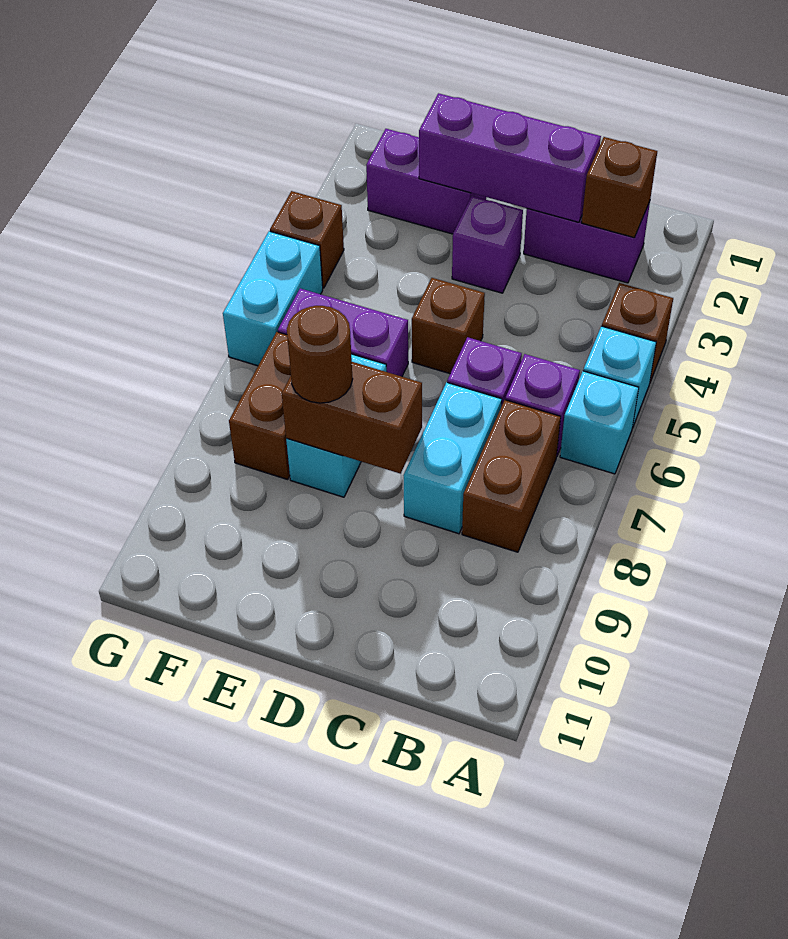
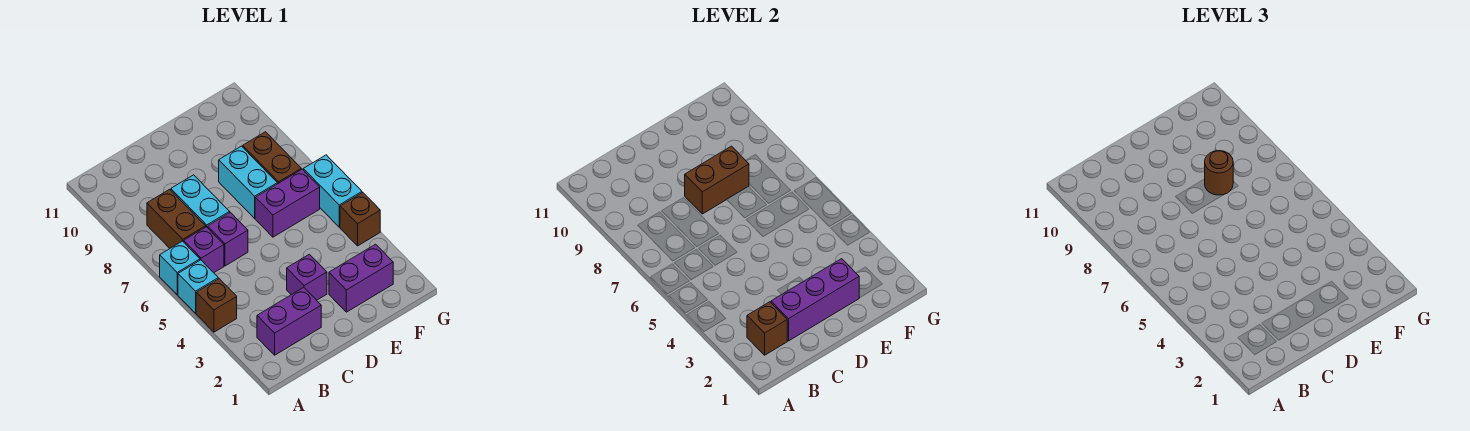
brown brick D5 level 1 -> none

